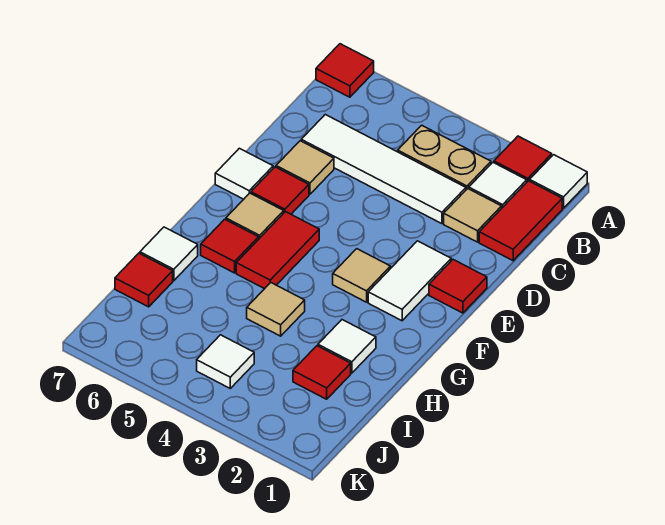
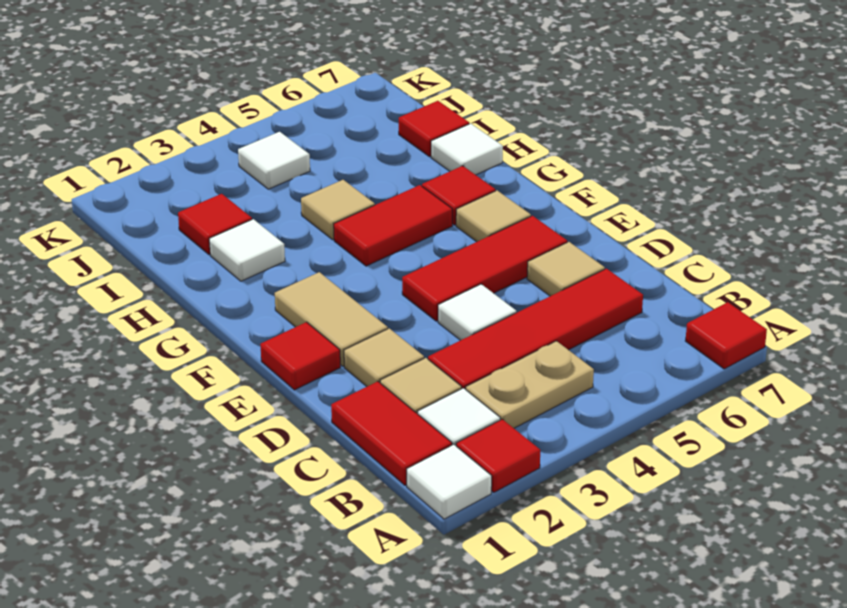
white tile C3:C6 level 1 -> red tile C3:C6 level 1
white tile E2:F2 level 1 -> tan tile E2:F2 level 1
red tile E6 level 1 -> red tile E4:E6 level 1
white tile E7 level 1 -> white tile D4 level 1
tan tile F3 level 1 -> tan tile D2 level 1
red tile F5:G5 level 1 -> red tile G4:G5 level 1

